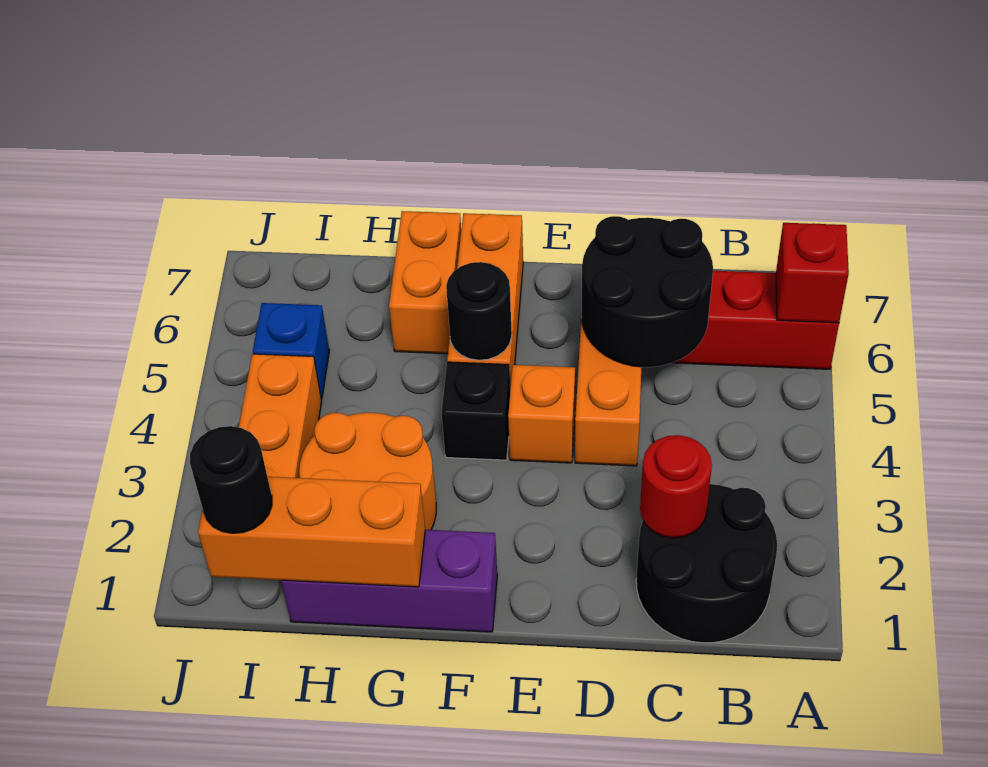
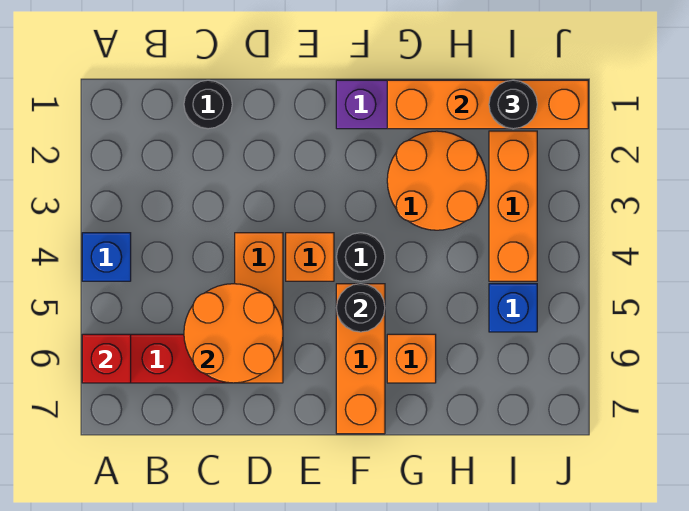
none -> blue brick A4 level 1
black round brick B1:C2 level 1 -> black round brick C1 level 1
red round brick C2 level 2 -> none
black round brick C5:D6 level 2 -> orange round brick C5:D6 level 2
black brick F4 level 1 -> black round brick F4 level 1
orange brick G1:I1 level 2 -> orange brick G1:J1 level 2
orange brick G6:G7 level 1 -> orange brick G6 level 1

